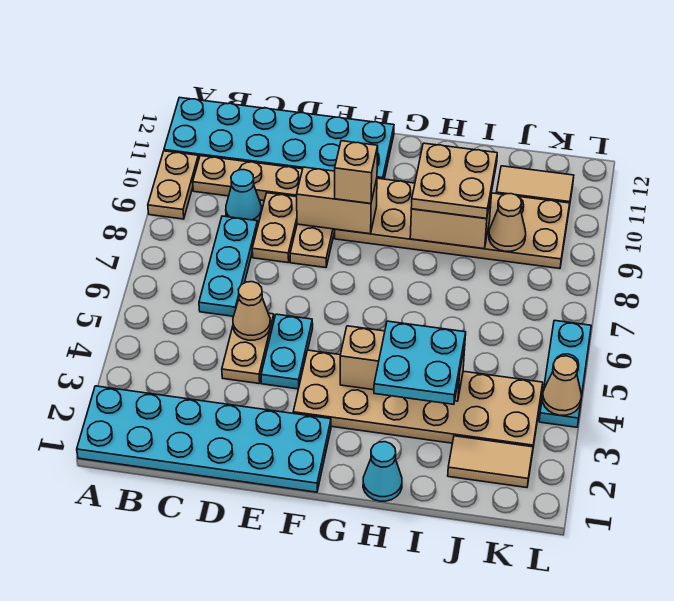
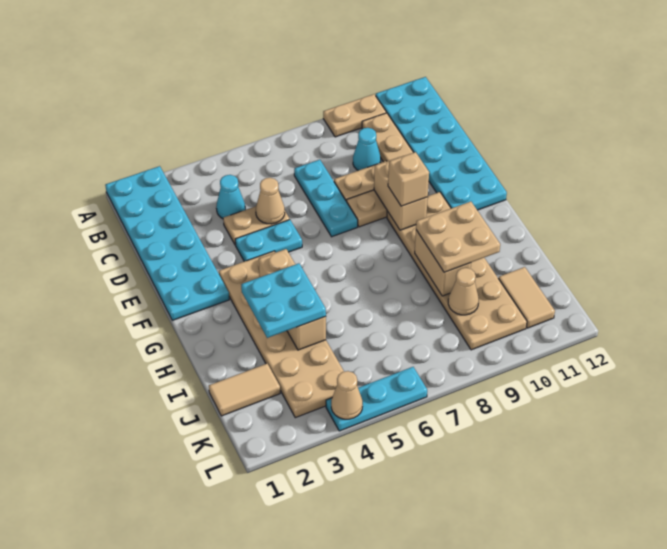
cyan plate C6:C8 level 1 -> cyan plate C7:E7 level 1
cyan cone H1 level 1 -> cyan cone C4 level 1
tan tile J2:K2 level 1 -> tan tile J1:J2 level 1

